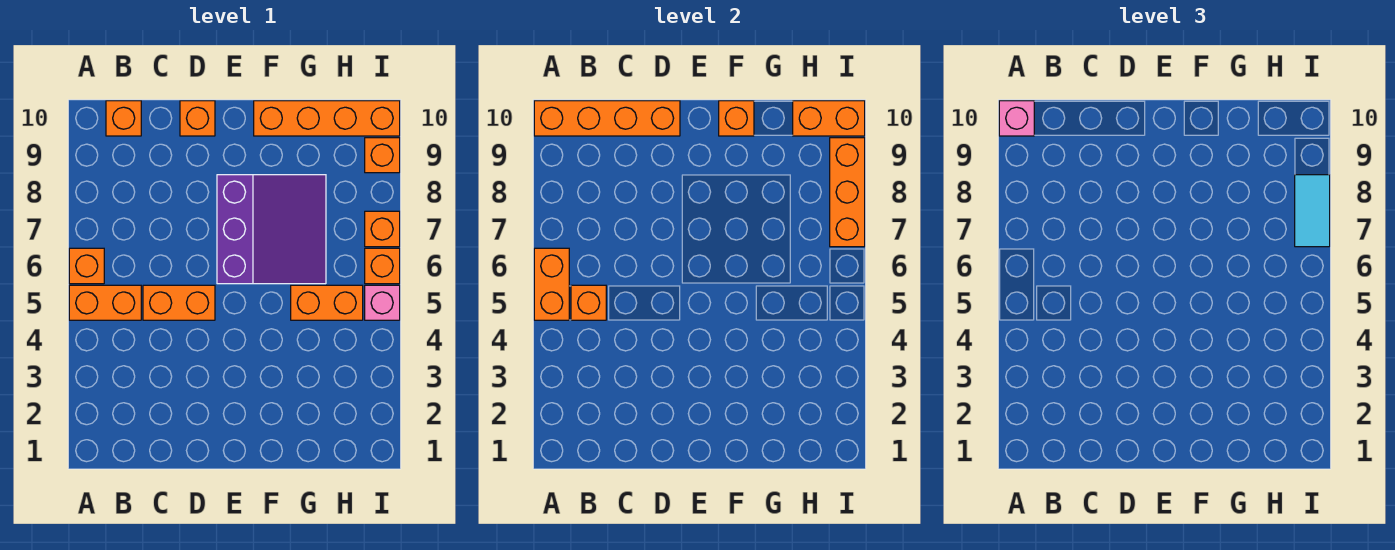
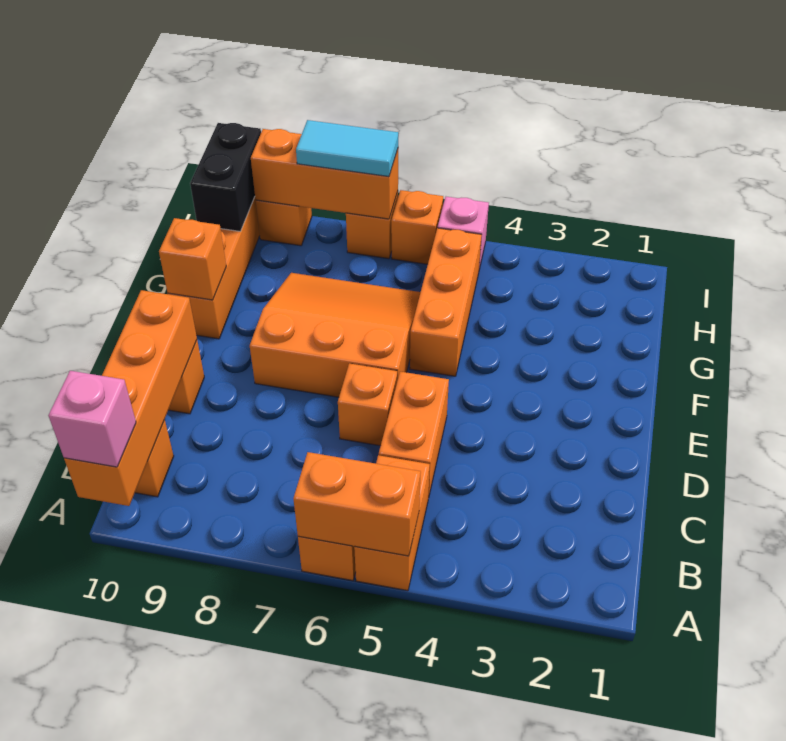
orange brick B5 level 2 -> orange brick D6 level 1
purple slope E6:G8 level 1 top E -> orange slope E6:G8 level 1 top E
orange brick G5:H5 level 1 -> orange brick F5:H5 level 1
orange brick H10:I10 level 2 -> black brick H10:I10 level 2

